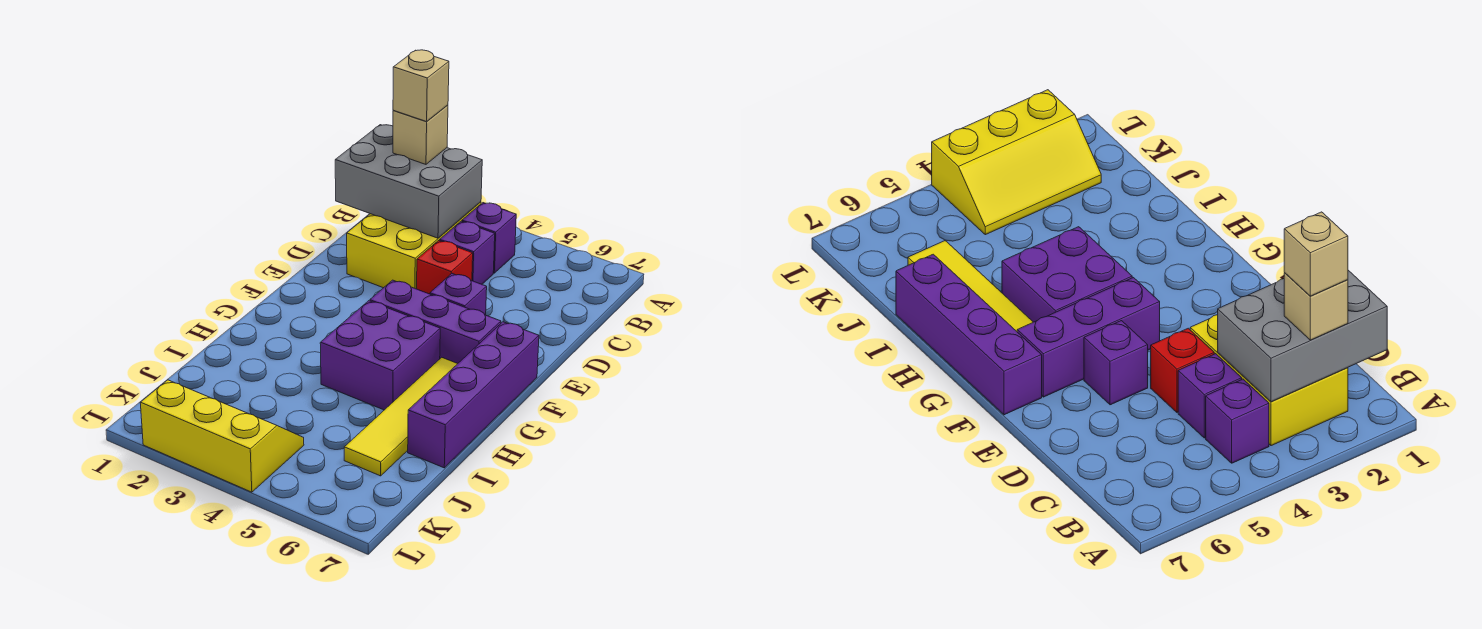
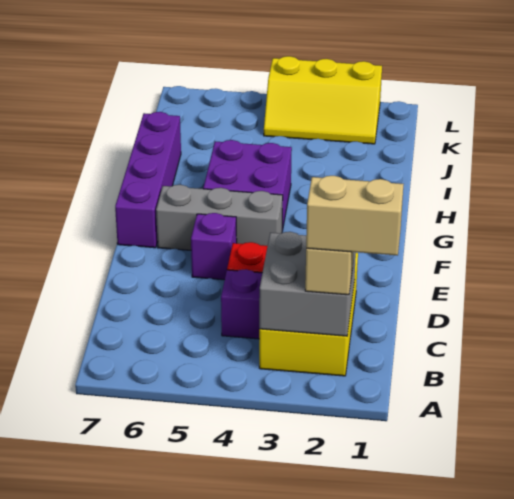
grey brick B1:C3 level 2 -> grey brick B2:C3 level 2
tan brick B2 level 4 -> tan brick B1:B2 level 4
purple brick B4 level 1 -> none
purple brick F4:F6 level 1 -> grey brick F4:F6 level 1
yellow tile G6:J6 level 1 -> none

